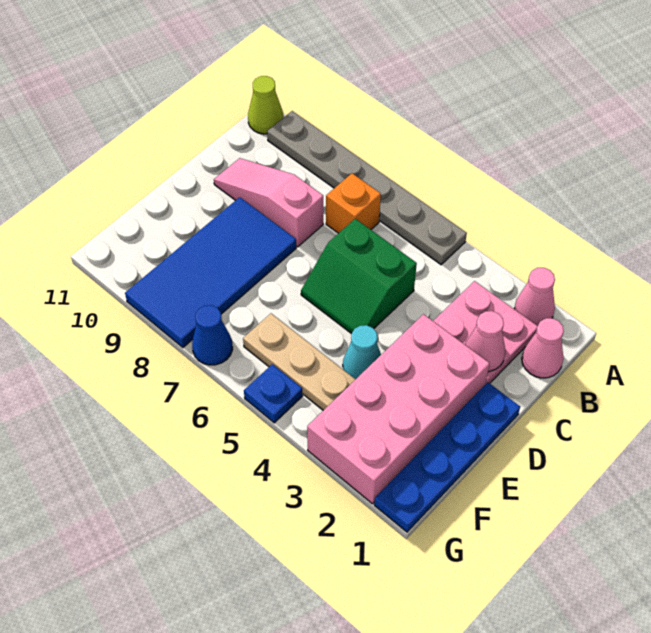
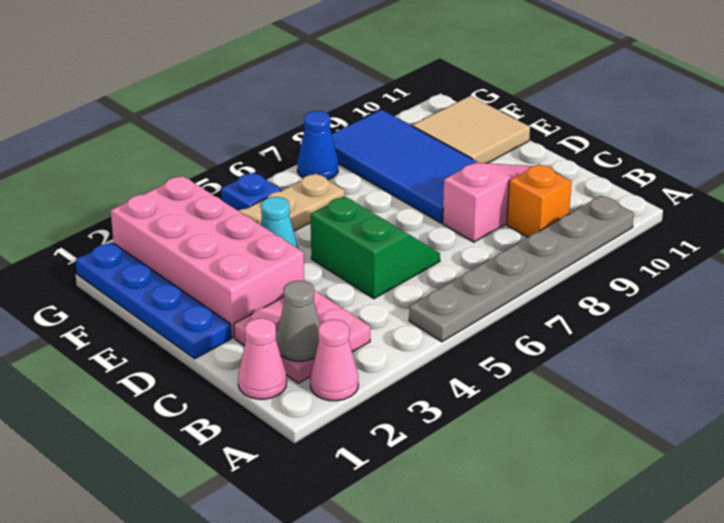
lime cone A11 level 1 -> none
none -> grey cone B2 level 2
orange brick B7 level 1 -> orange brick B9 level 1
pink cone C2 level 2 -> none
green slope C5:D6 level 1 top C -> green slope C5:D6 level 1 top 5
none -> tan tile E10:F11 level 1

